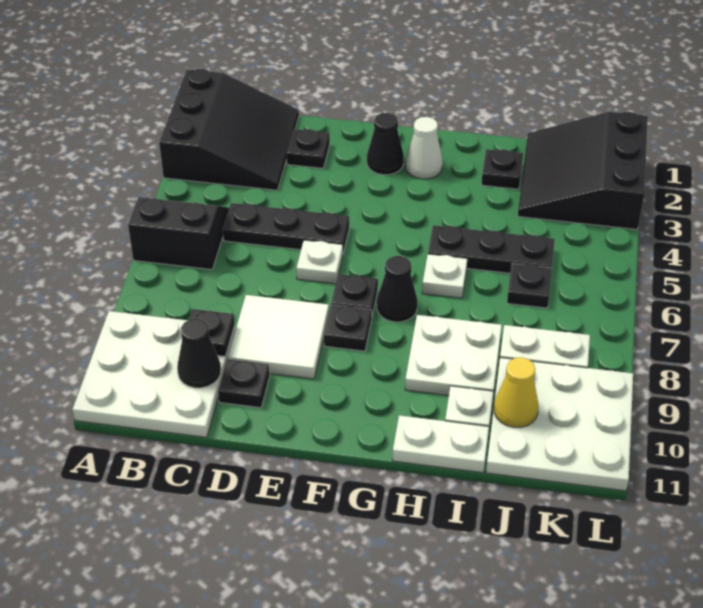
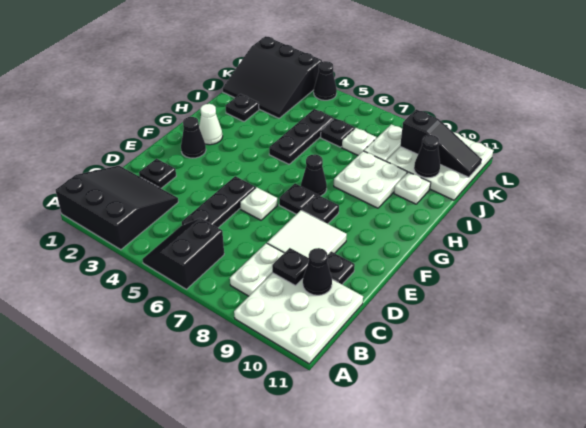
white plate H6 level 1 -> white plate J7 level 1
white plate H11:I11 level 1 -> white plate B8:C8 level 1
yellow cone J10 level 2 -> black cone J10 level 2
none -> black slope K9:K11 level 2 top 9
none -> black cone L4 level 1

